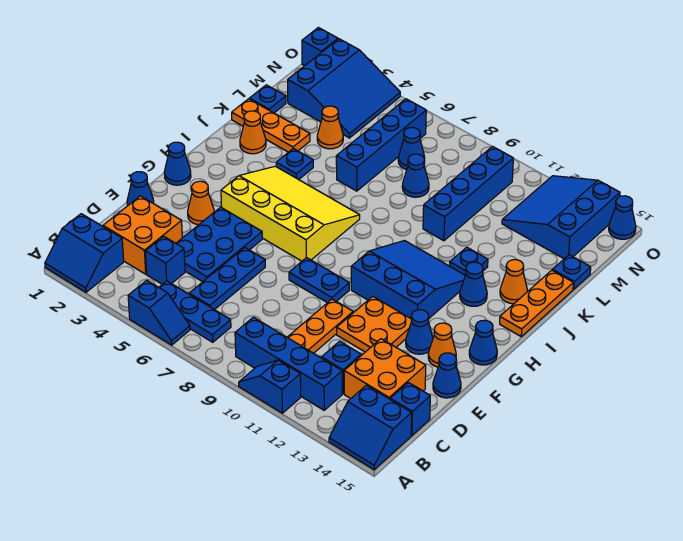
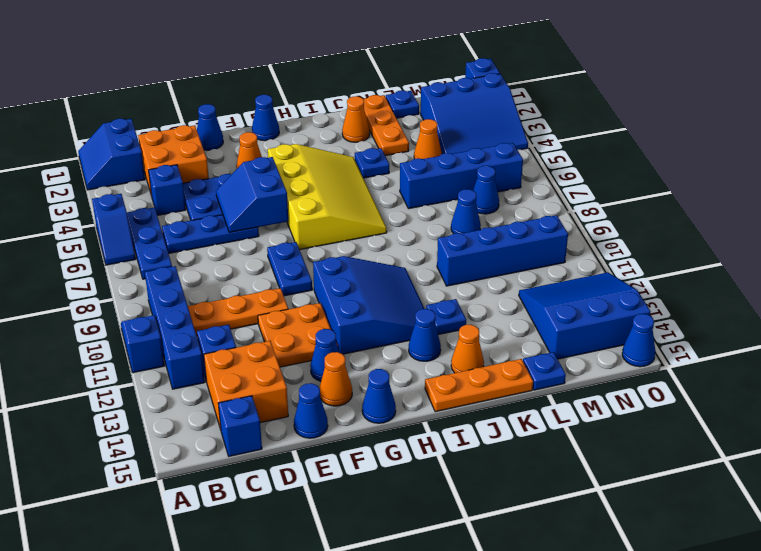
blue slope A14:B15 level 1 top B -> blue slope E5:F6 level 2 top F

